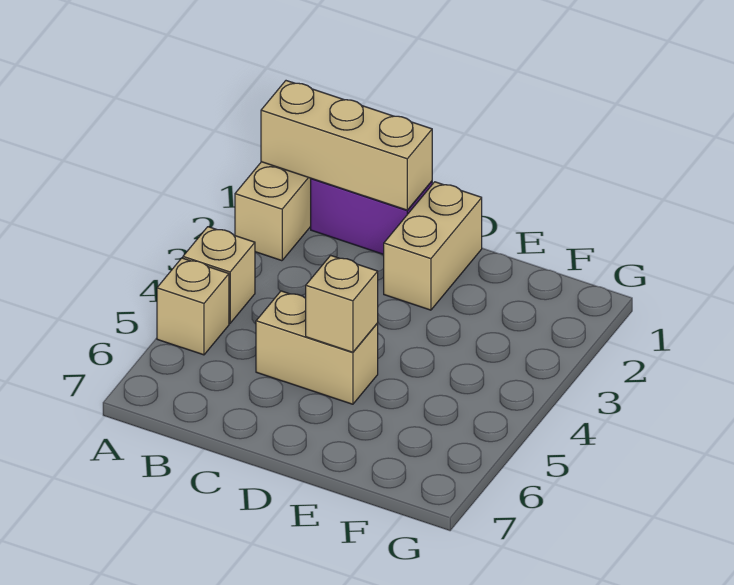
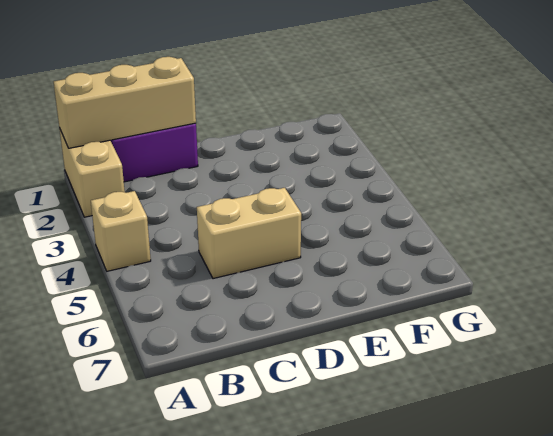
tan brick A5 level 1 -> none
tan brick D1:D2 level 1 -> none
tan brick D5 level 2 -> none

